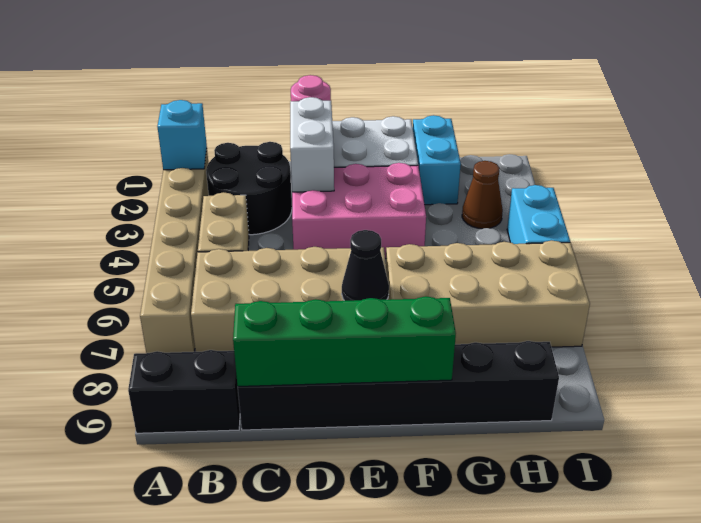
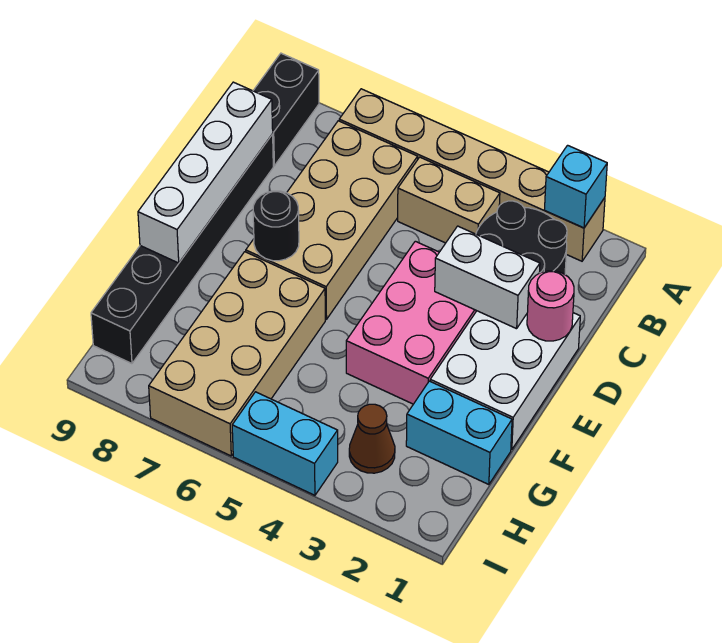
green brick C9:F9 level 2 -> white brick C9:F9 level 2
black cone E7 level 2 -> black round brick E7 level 2

